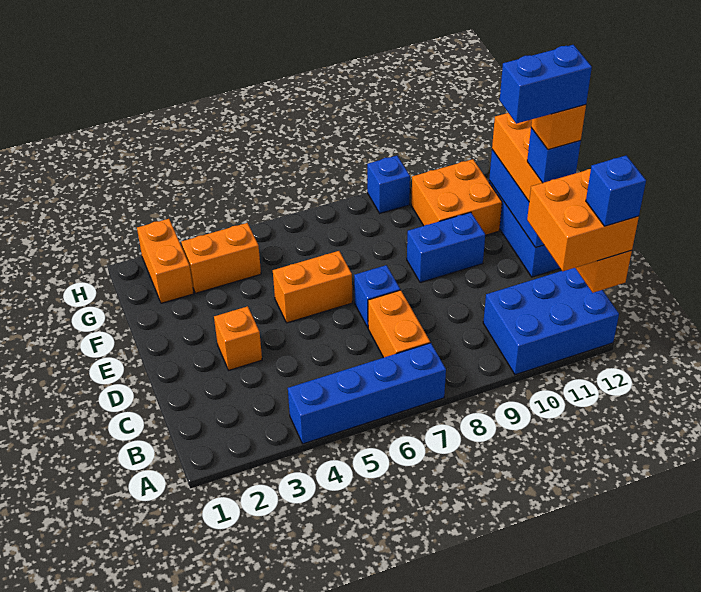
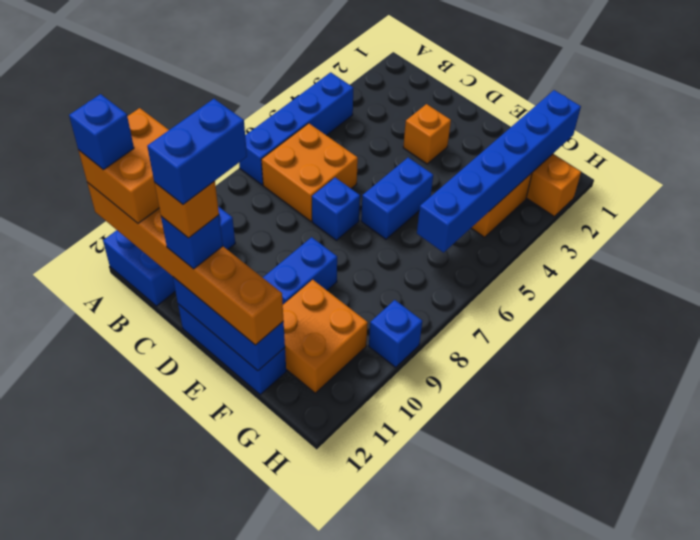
orange brick B7:C7 level 1 -> orange brick B6:C7 level 1
orange brick E5:E6 level 1 -> blue brick E5:E6 level 1
none -> blue brick G1:G6 level 2

